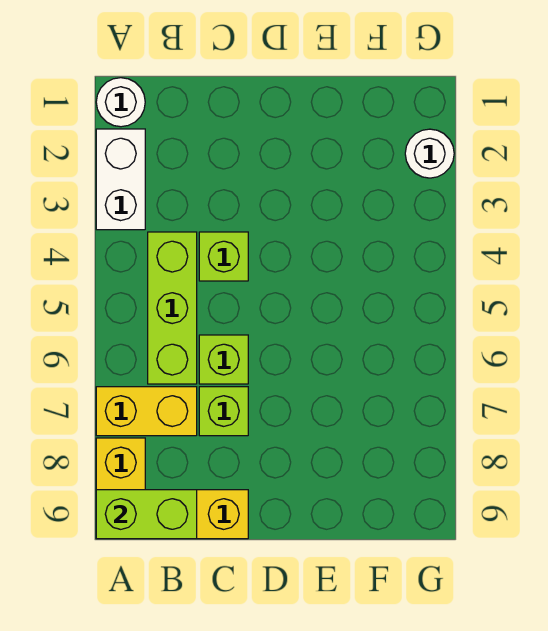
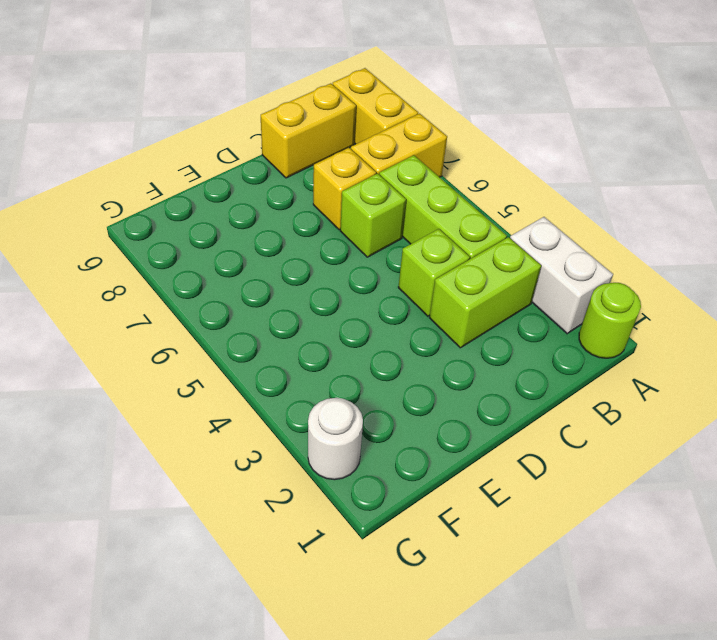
white round brick A1 level 1 -> lime round brick A1 level 1
lime brick A9:B9 level 2 -> lime brick B3:C3 level 1
lime brick C7 level 1 -> yellow brick C7 level 1

